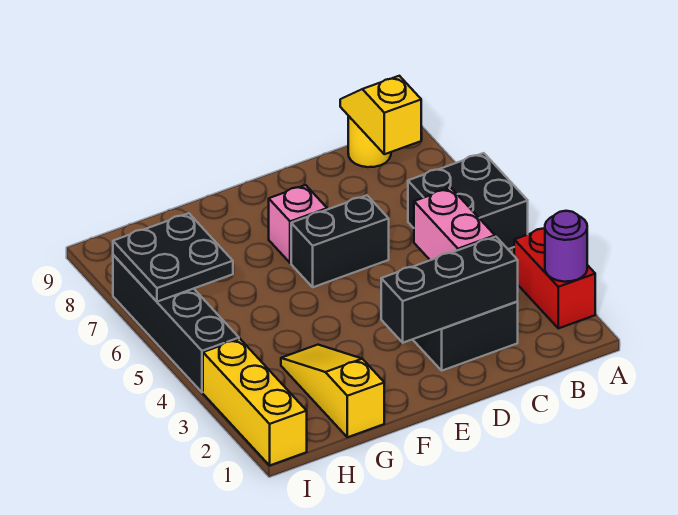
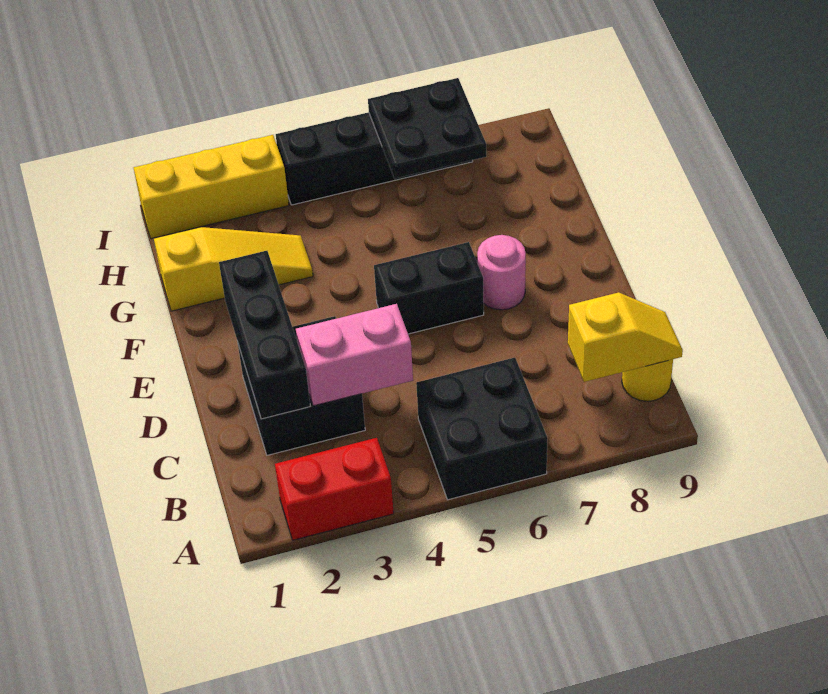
purple round brick A2 level 2 -> none
black brick D6:E6 level 1 -> black brick E5:E6 level 1
pink brick E7 level 1 -> pink round brick E7 level 1

